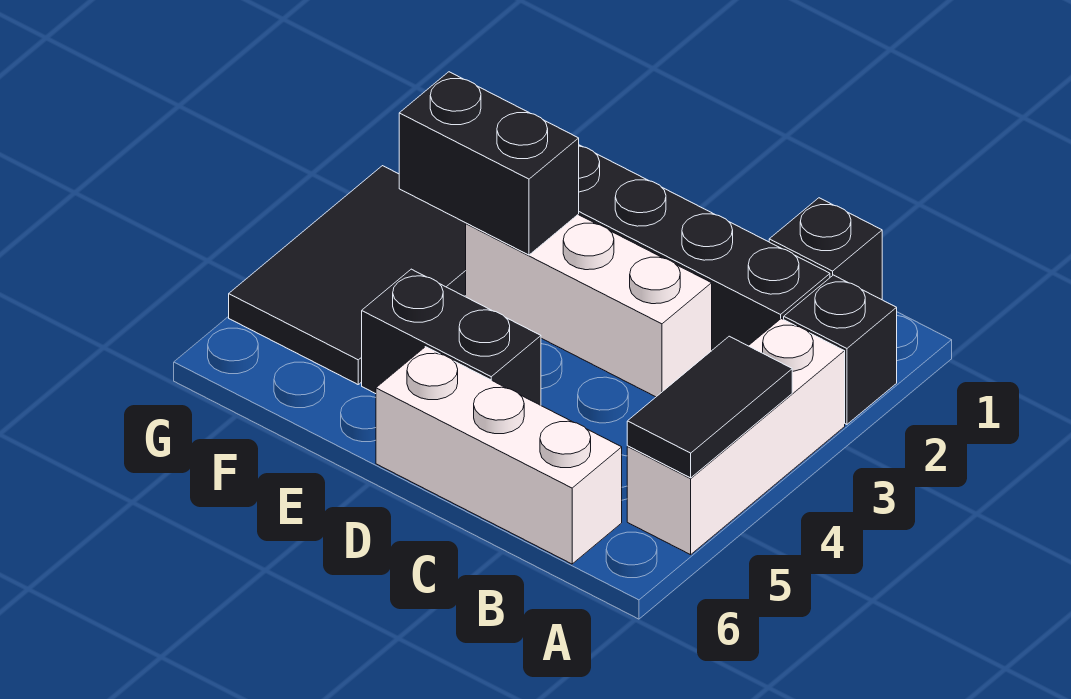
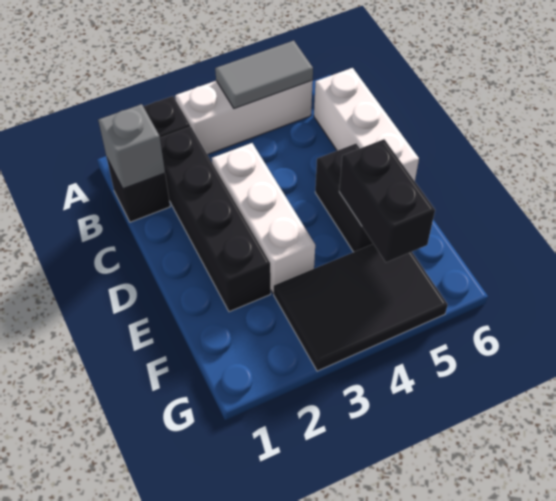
black tile A4:A5 level 2 -> grey tile A4:A5 level 2
none -> grey brick B1 level 2
black brick E3:F3 level 2 -> black brick E5:F5 level 2

